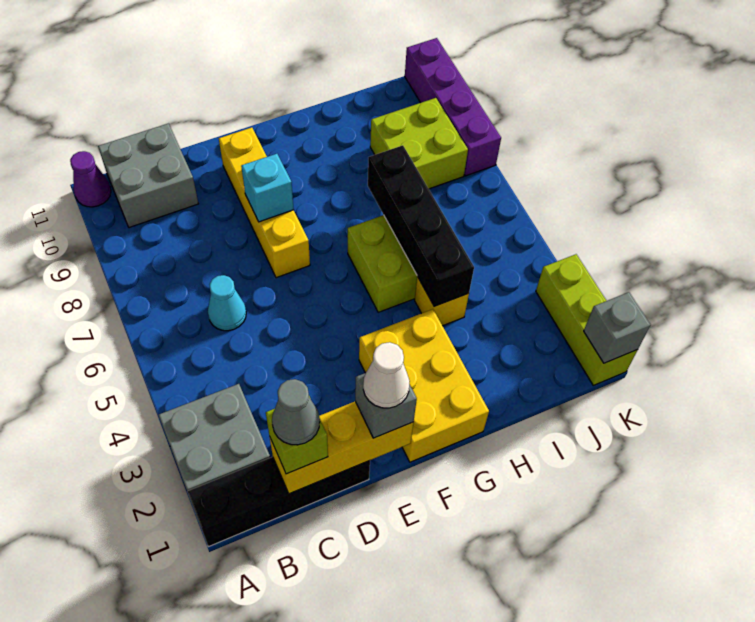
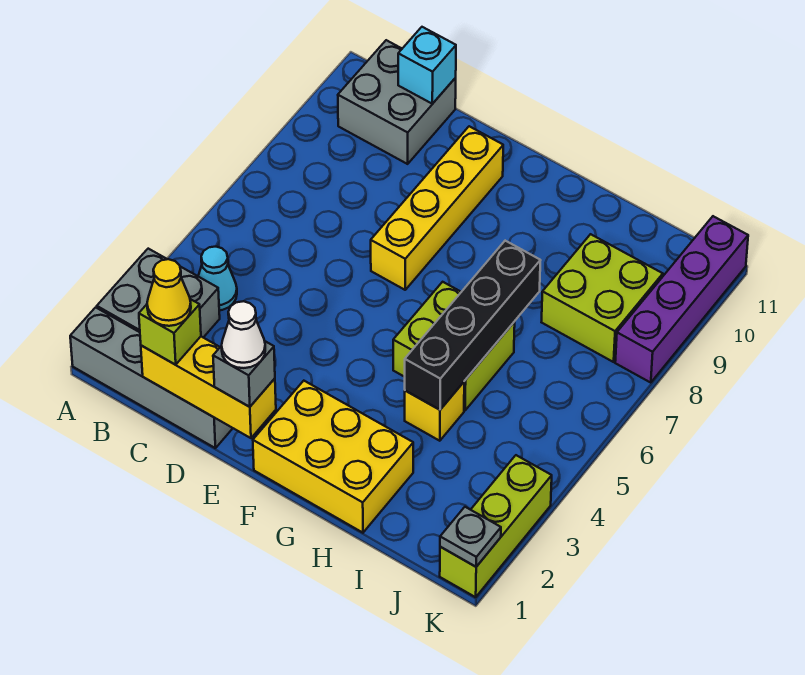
black brick A1:D1 level 1 -> grey brick A1:D1 level 1
purple cone A11 level 1 -> none
grey cone C1 level 4 -> yellow cone C1 level 4
cyan cone C6 level 1 -> cyan cone B4 level 1
cyan brick E8 level 2 -> cyan brick C11 level 2
yellow brick F1:G3 level 1 -> yellow brick F1:H2 level 1
grey brick K1 level 2 -> grey plate K1 level 2

